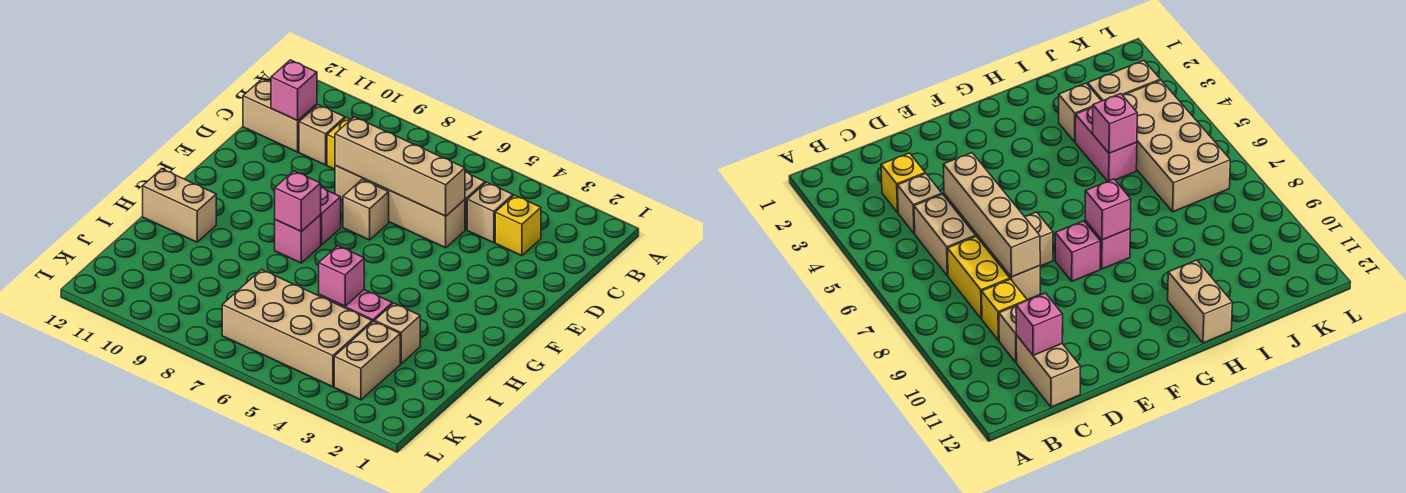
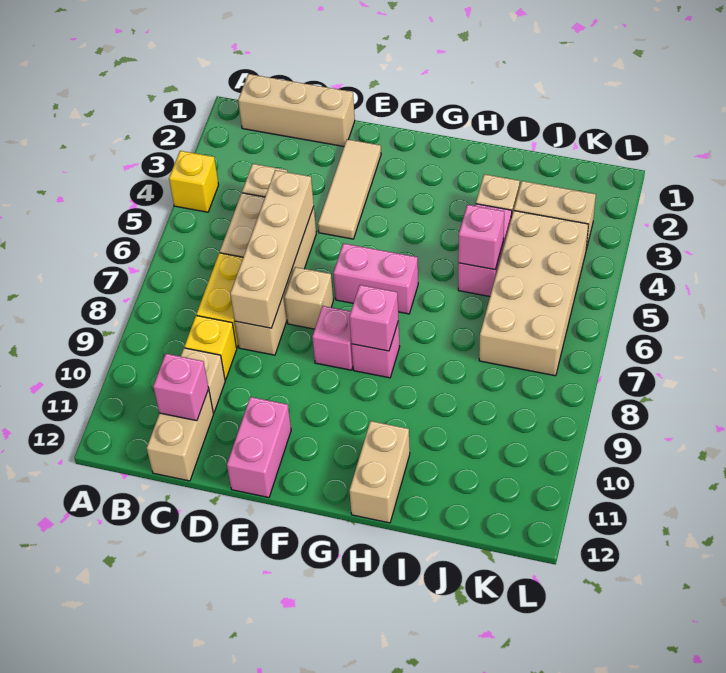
none -> tan brick B1:D1 level 1
yellow brick C3 level 1 -> yellow brick A4 level 1
none -> tan tile E2:E4 level 1
none -> pink brick E11:E12 level 1
none -> pink brick F6:G6 level 1

